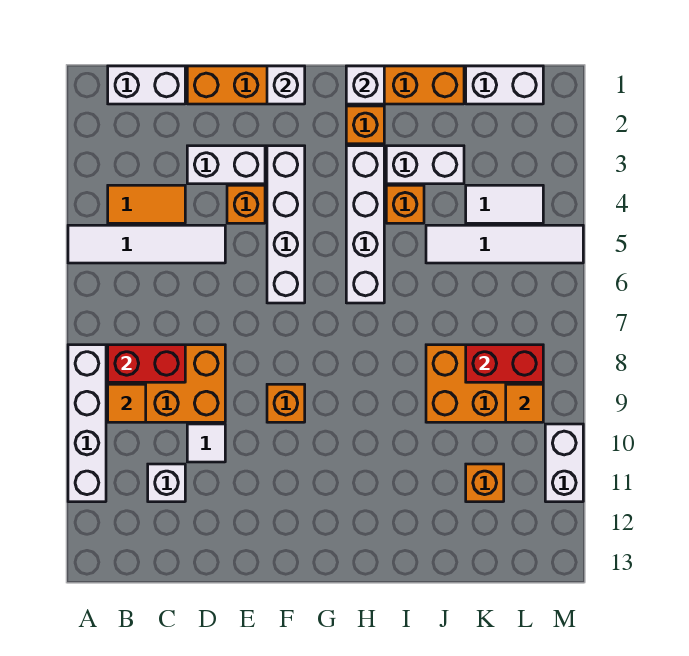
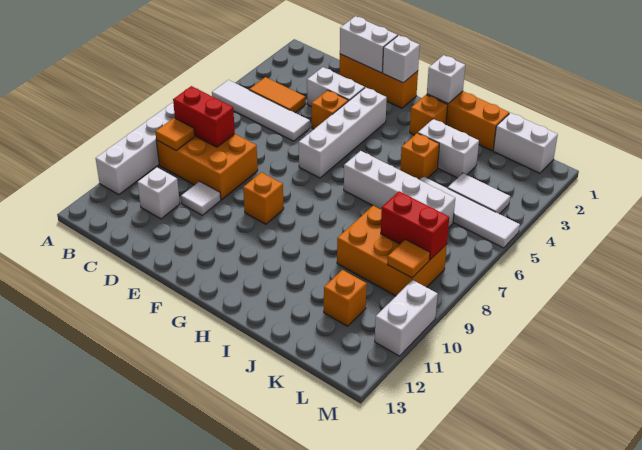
white brick B1:C1 level 1 -> white brick D1:E1 level 2
white brick H3:H6 level 1 -> white brick H6:K6 level 1

